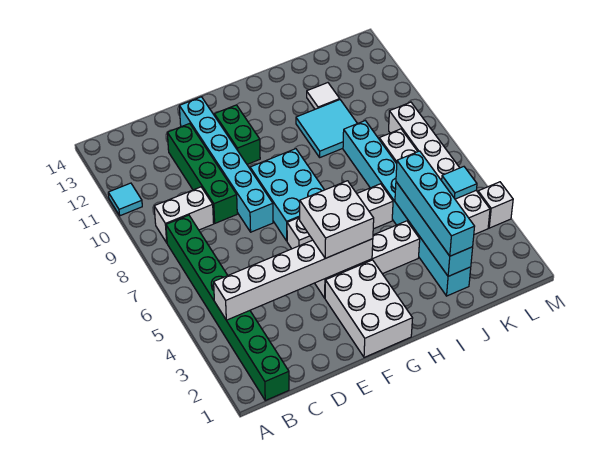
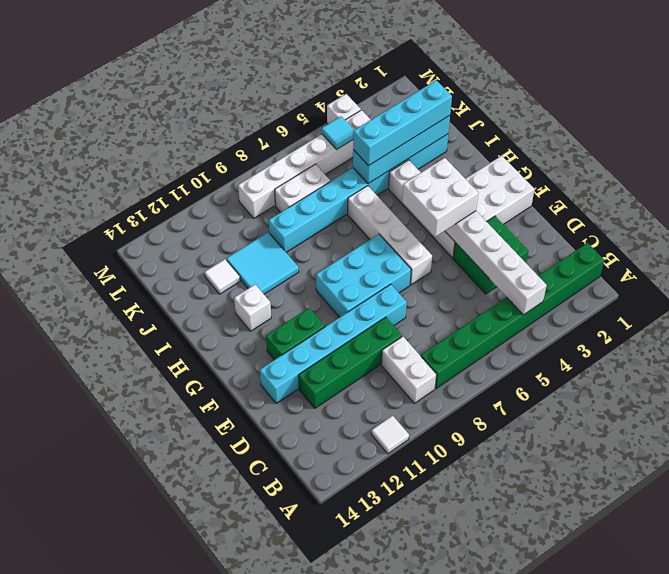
cyan tile A11 level 1 -> white tile A11 level 1
none -> green brick D3:E4 level 1
none -> white brick H12 level 1

